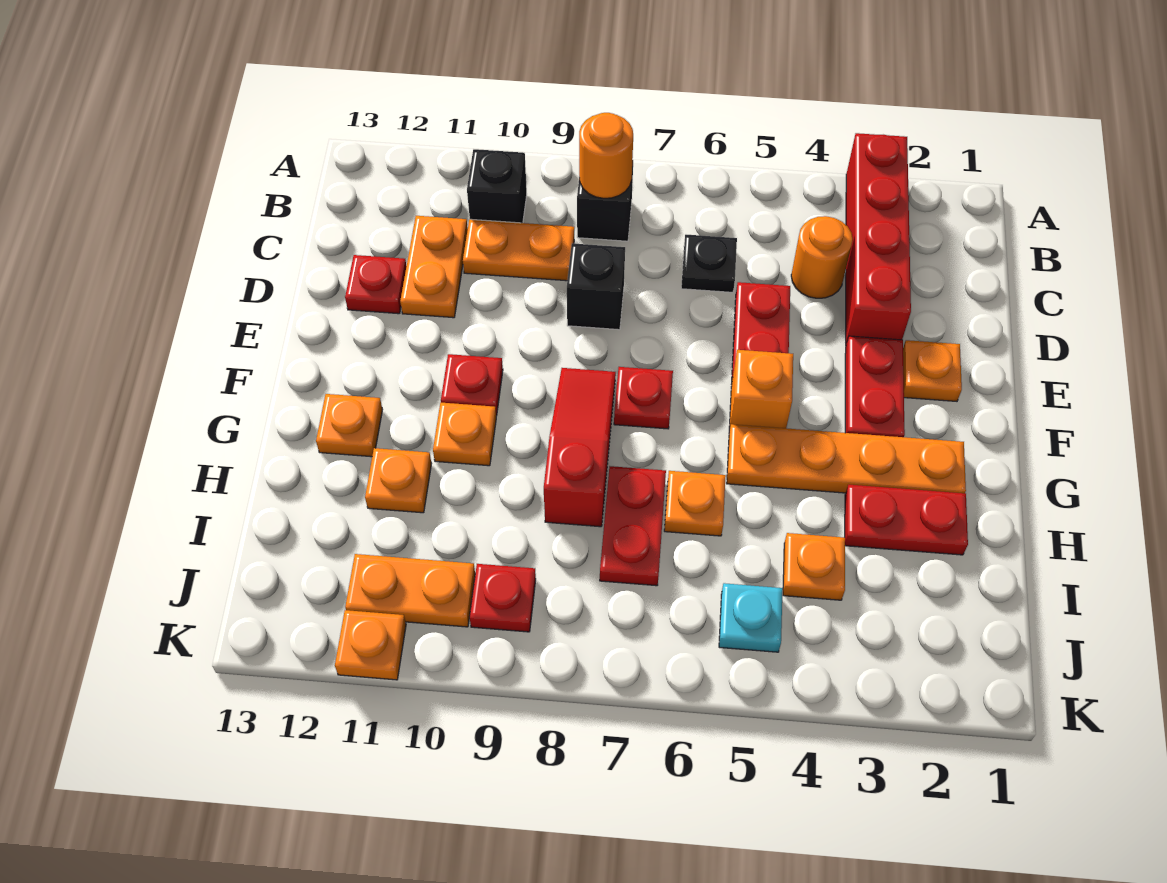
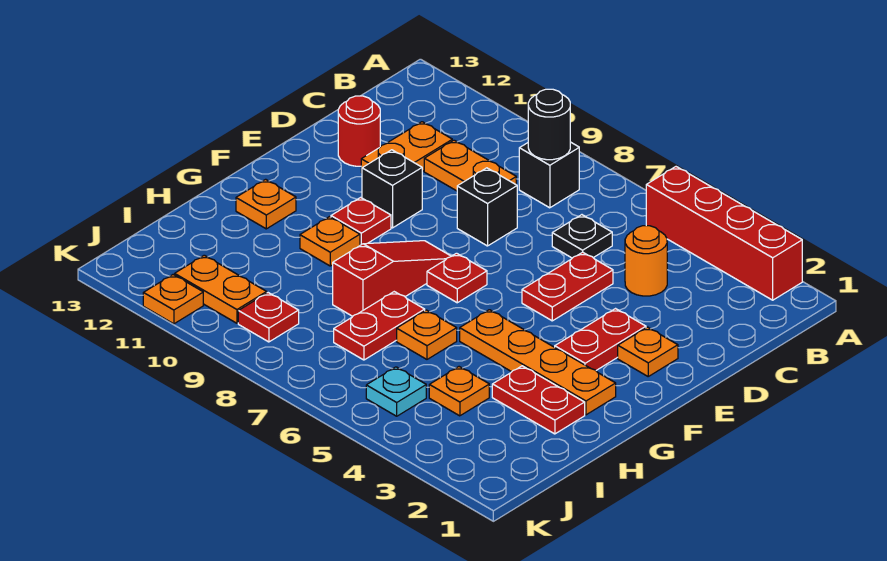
red brick A3:D3 level 1 -> red brick A2:A5 level 1
orange round brick B8 level 2 -> black round brick B8 level 2
black brick B10 level 1 -> black brick E10 level 1
red plate D12 level 1 -> red round brick D12 level 1
orange brick F5 level 1 -> none
orange plate H11 level 1 -> none

